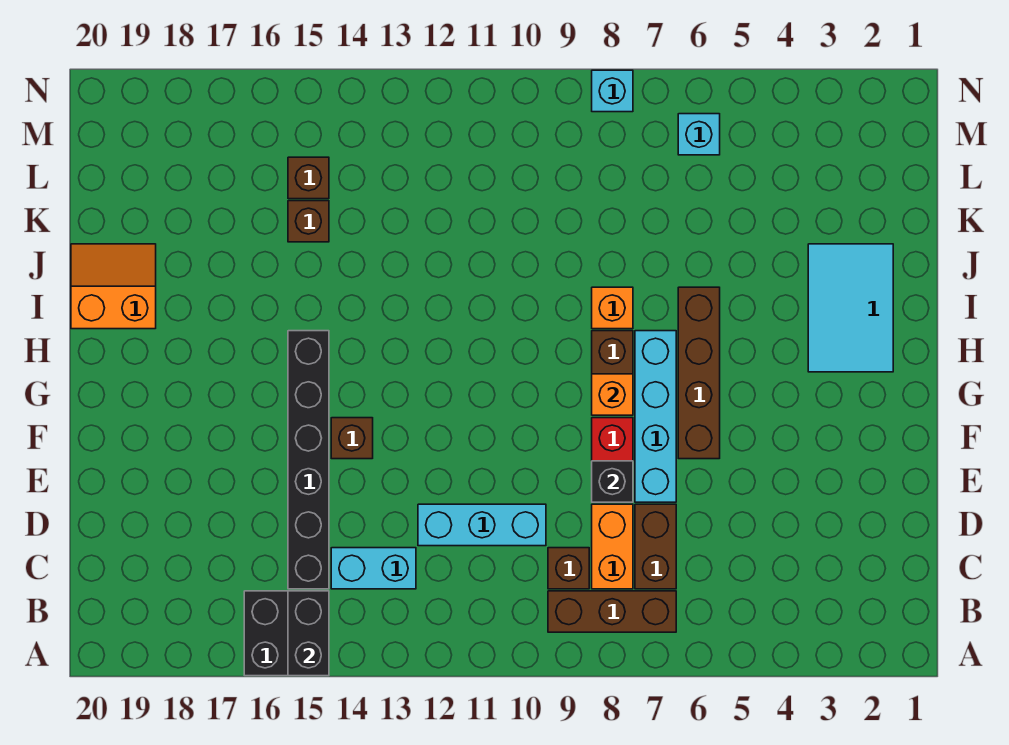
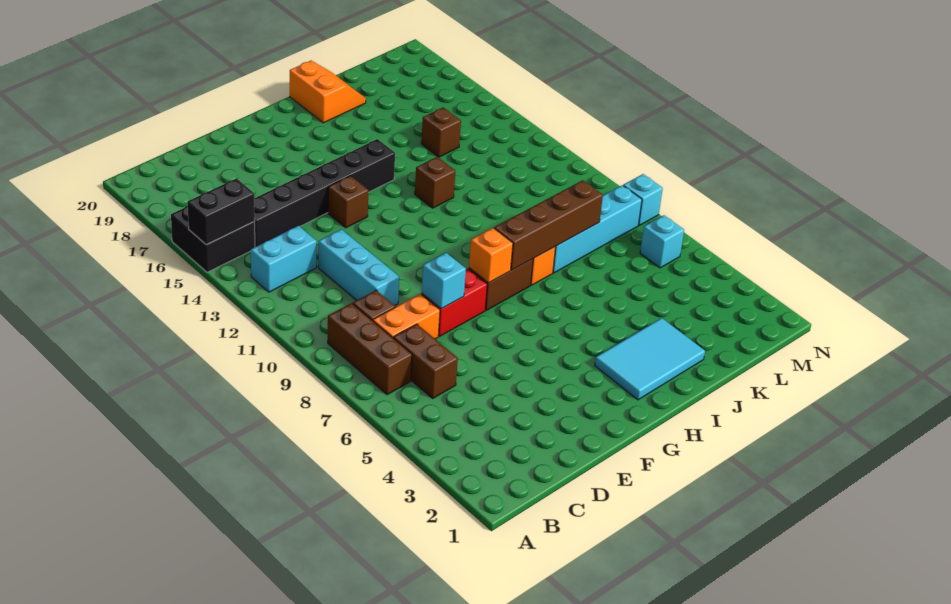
brown brick C7:D7 level 1 -> brown brick C6:C7 level 1
cyan brick C13:C14 level 1 -> cyan brick B13:C13 level 1
cyan brick E7:H7 level 1 -> cyan brick J8:M8 level 1
black brick E8 level 2 -> cyan brick E8 level 2
brown brick F6:I6 level 1 -> brown brick H8:K8 level 2
brown brick L15 level 1 -> brown brick I13 level 1

